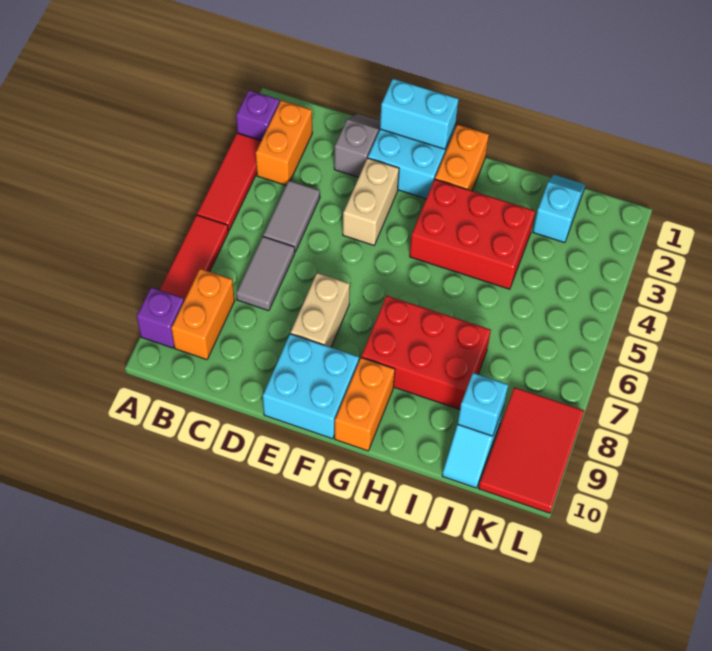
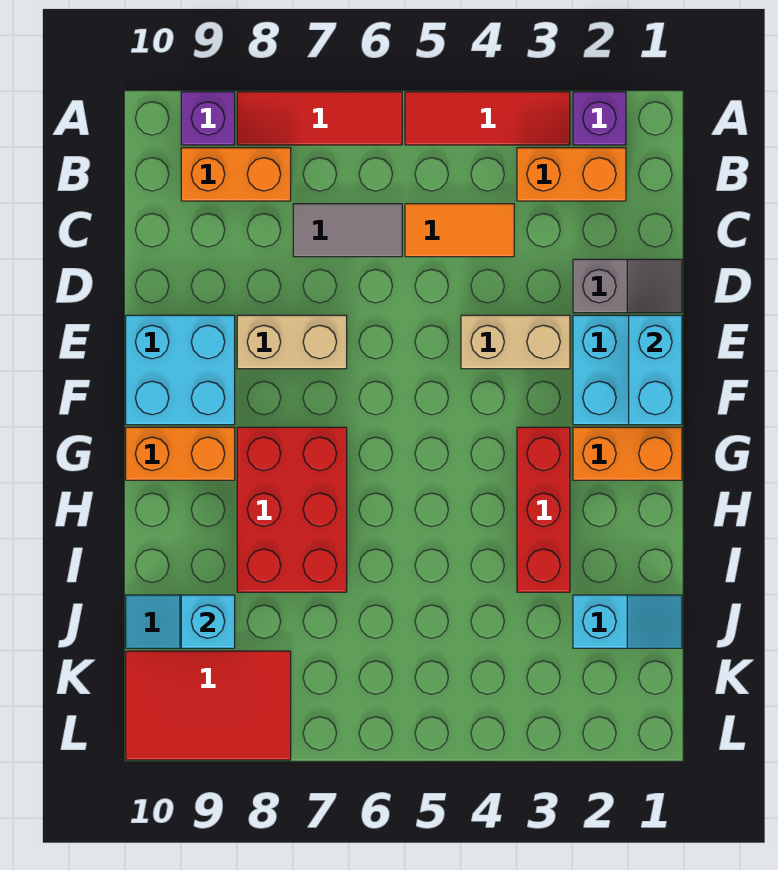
grey tile C4:C5 level 1 -> orange tile C4:C5 level 1
red brick G3:I4 level 1 -> red brick G3:I3 level 1

